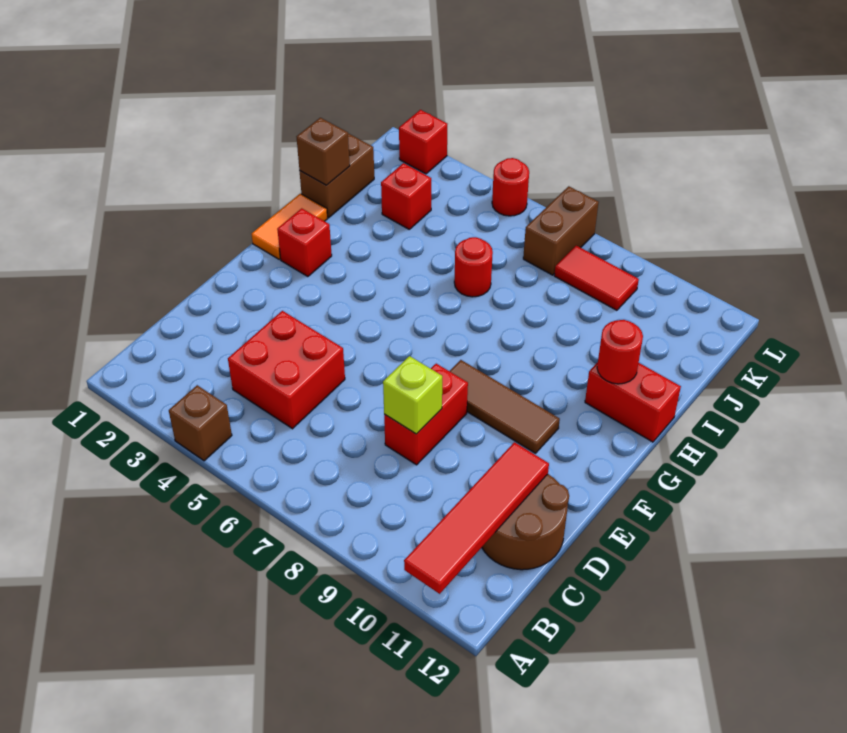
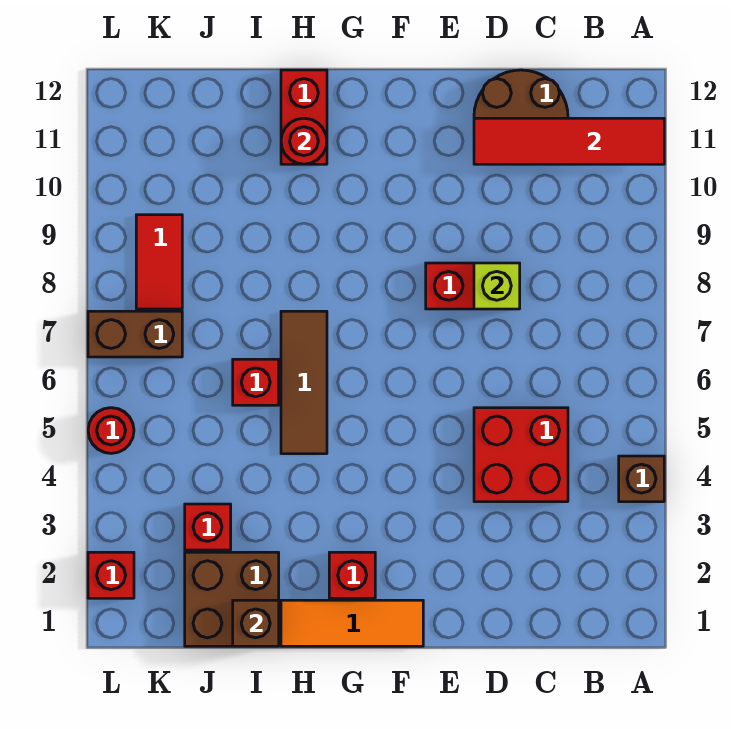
brown tile F8:F10 level 1 -> brown tile H5:H7 level 1
orange tile G1:H1 level 1 -> orange tile F1:H1 level 1
brown brick I1:J1 level 1 -> brown brick I1:J2 level 1
red round brick I6 level 1 -> red brick I6 level 1

